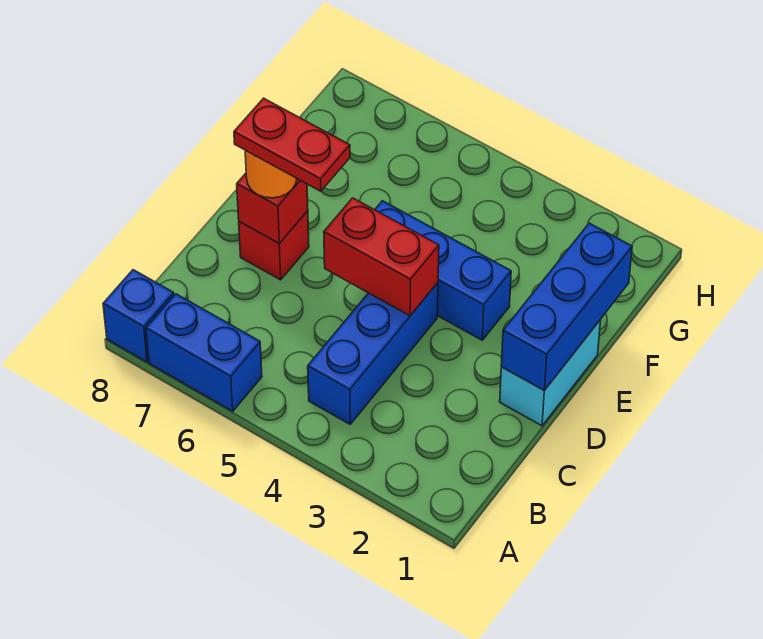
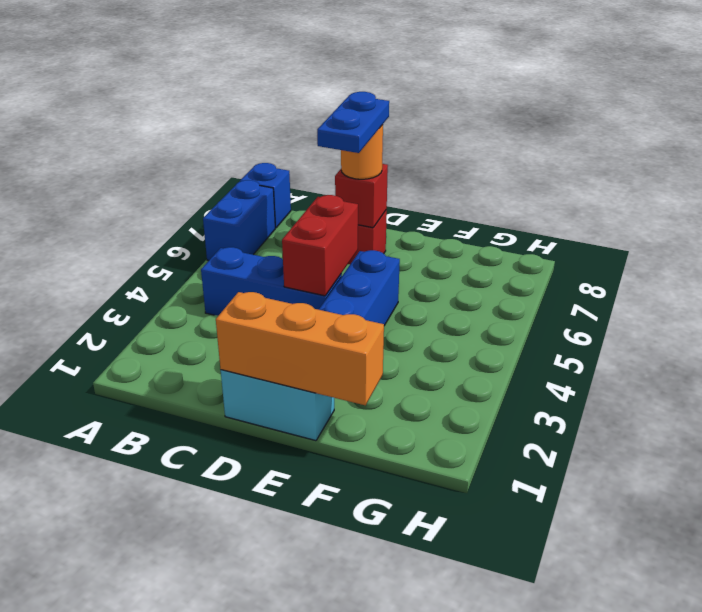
blue brick D1:F1 level 2 -> orange brick D1:F1 level 2
red plate D6:D7 level 4 -> blue plate D6:D7 level 4

